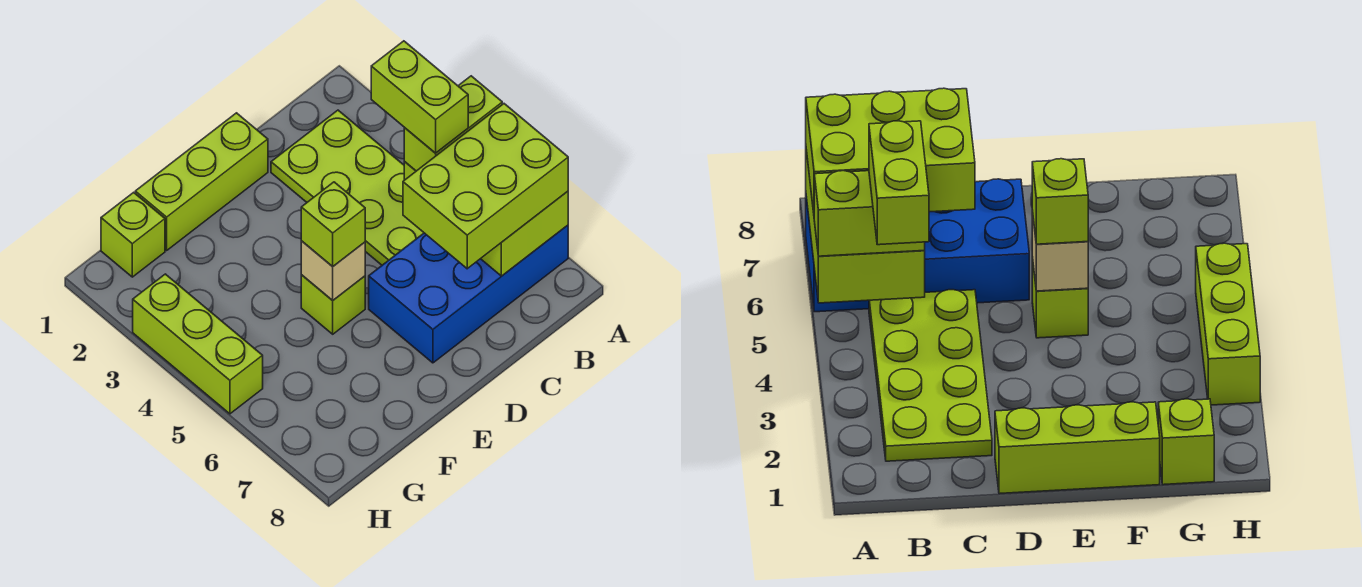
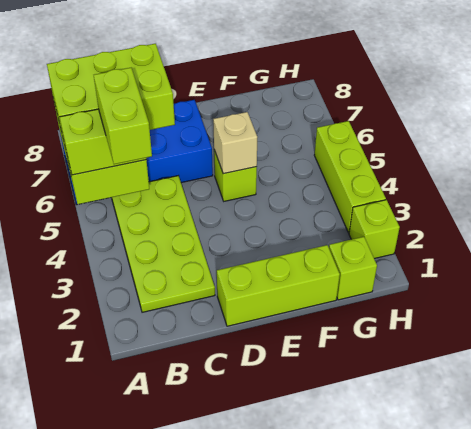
lime brick E5 level 3 -> lime brick H2 level 1

